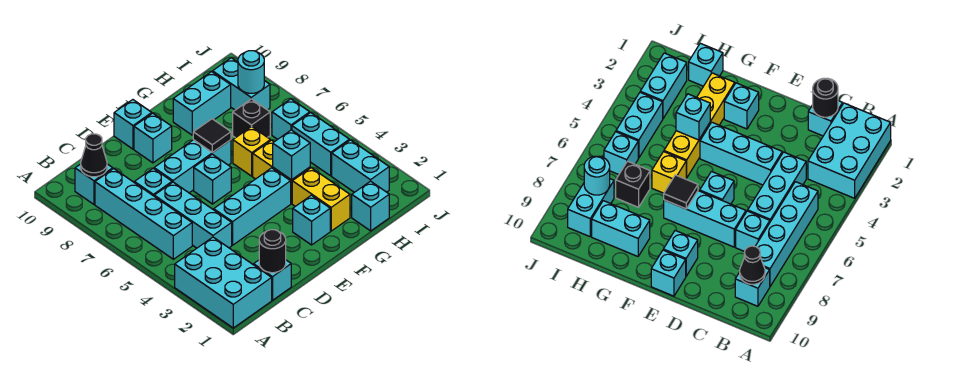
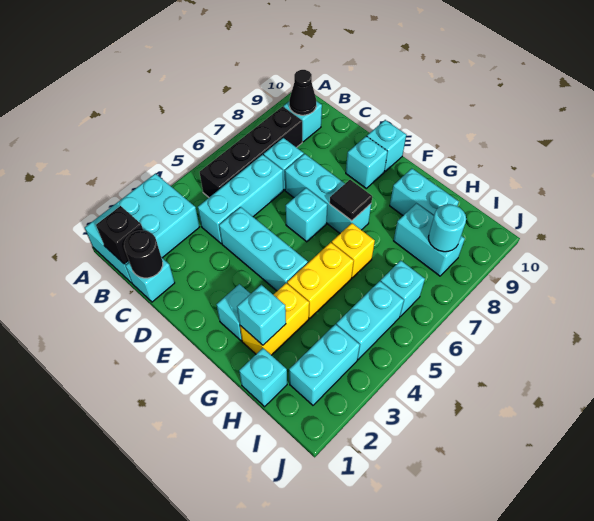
cyan brick B5:B8 level 1 -> black brick B5:B8 level 1
cyan brick G4 level 2 -> cyan brick G2 level 2
black brick H7 level 1 -> black brick B1 level 2
cyan brick I8:I9 level 1 -> cyan brick H8:I8 level 1

